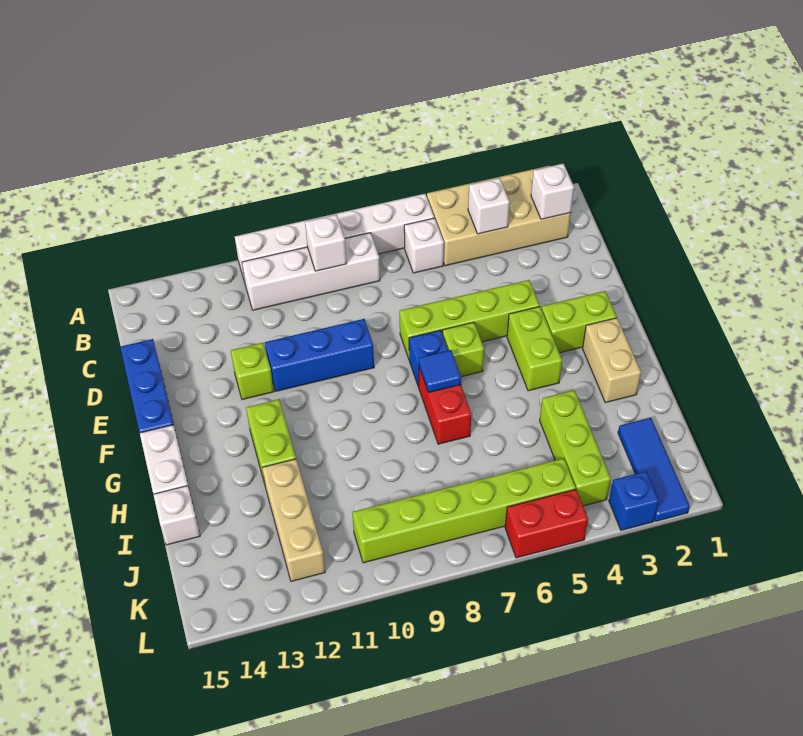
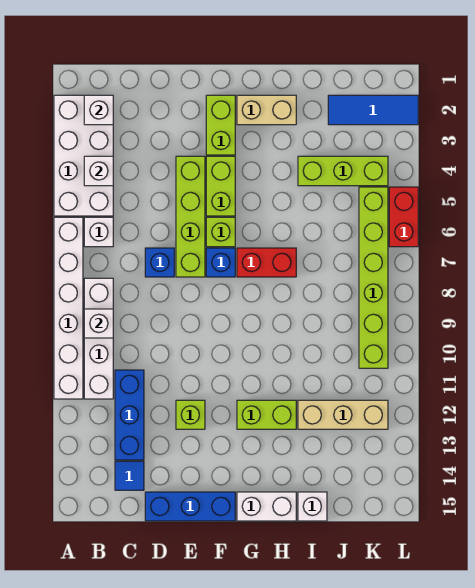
tan brick A2:B5 level 1 -> white brick A2:B5 level 1
blue brick E9:E11 level 1 -> blue brick C11:C13 level 1
lime brick F4:G4 level 1 -> lime brick F4:F5 level 1
blue tile G7 level 2 -> blue tile C14 level 1
blue brick L3 level 1 -> blue brick D7 level 1

